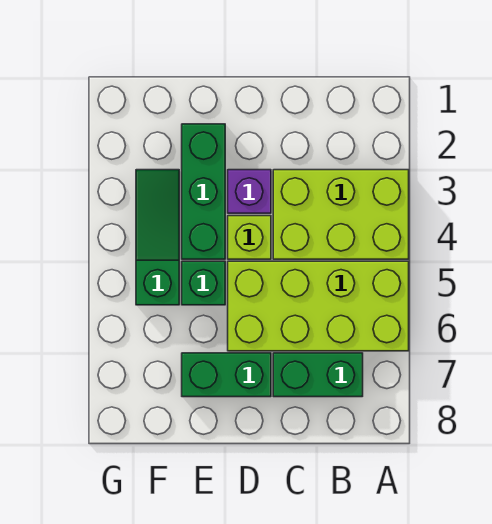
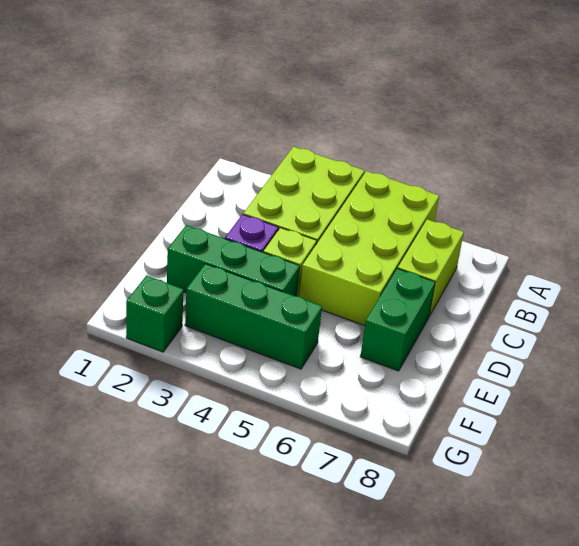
green brick B7:C7 level 1 -> lime brick B7:C7 level 1
green brick E5 level 1 -> green brick G2 level 1
green slope F3:F5 level 1 top 5 -> green brick F3:F5 level 1

